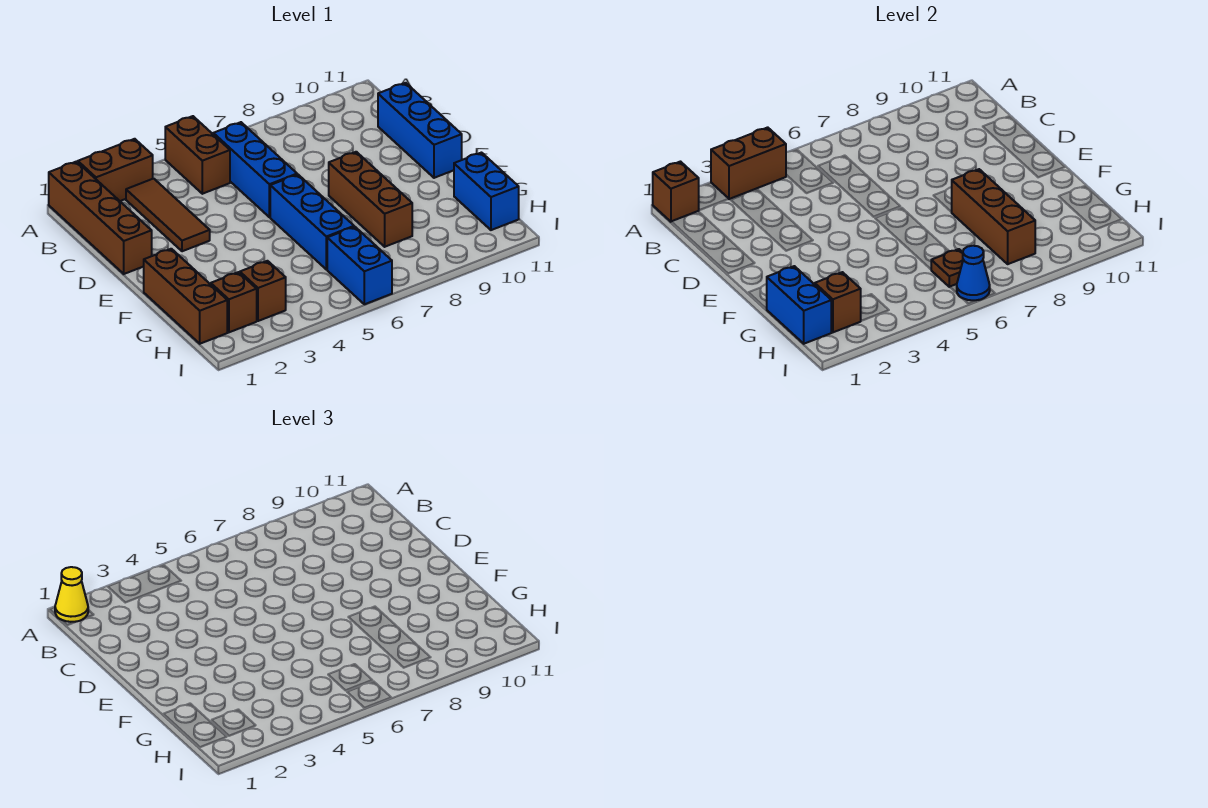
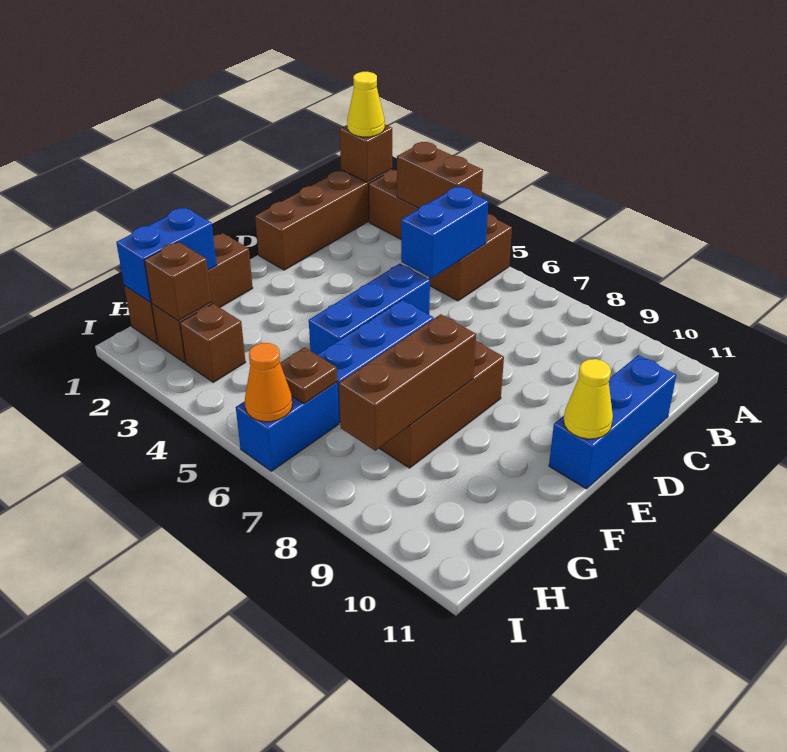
brown tile B3:D3 level 1 -> none
blue brick B6:D6 level 1 -> blue brick D5:F5 level 1
none -> yellow cone E11 level 2
blue brick G11:H11 level 1 -> blue brick B5:C5 level 2
blue cone I6 level 2 -> orange cone I6 level 2

